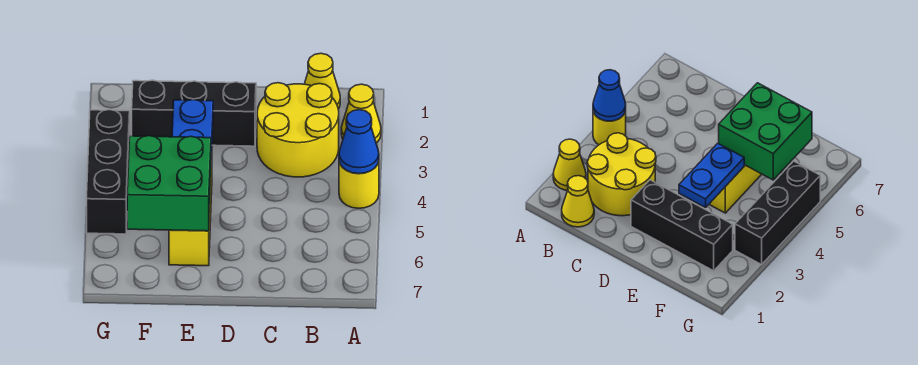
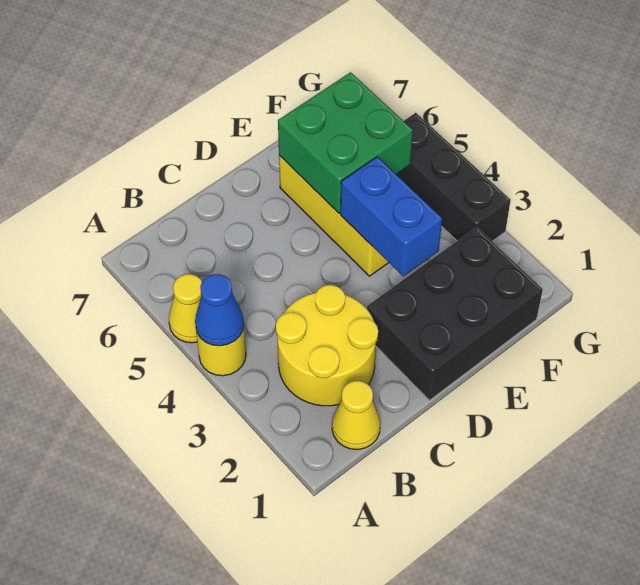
yellow cone A2 level 1 -> yellow cone A5 level 1
black brick D2:F2 level 1 -> black brick D1:F2 level 1
blue plate E3:E4 level 2 -> blue brick E3:E4 level 2

